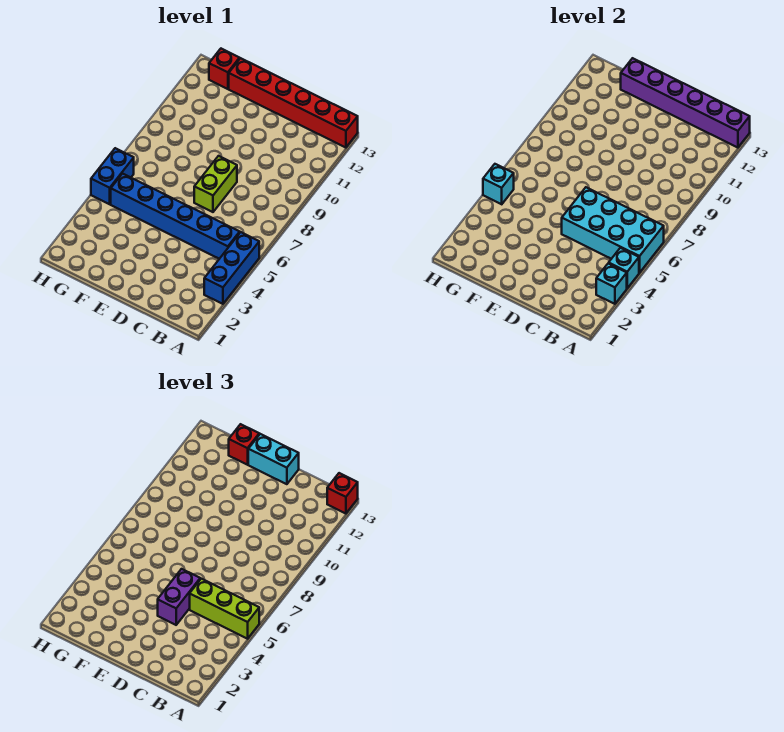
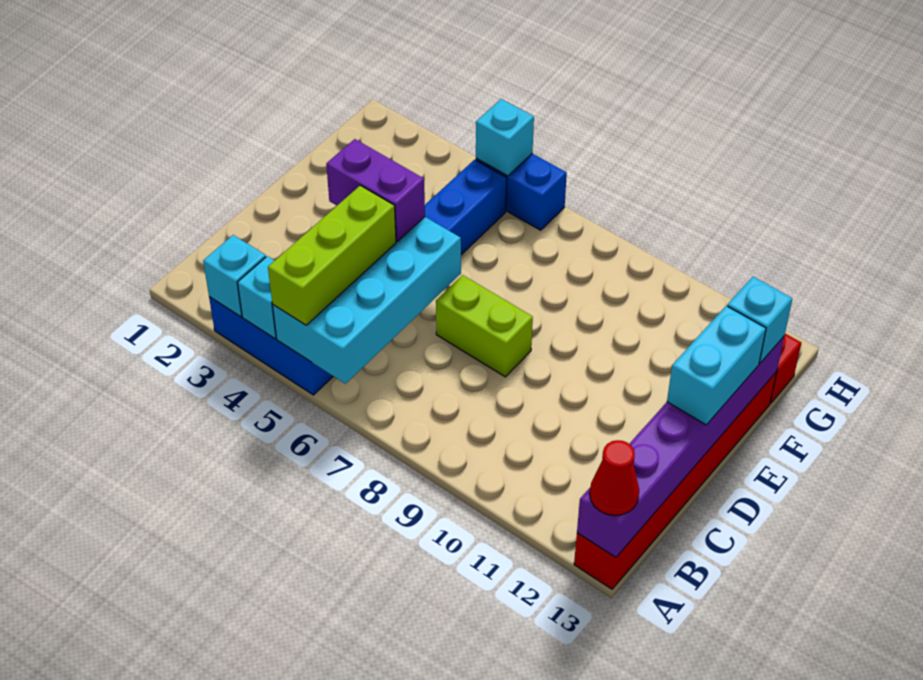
red brick A13 level 3 -> red cone A13 level 3
red brick F13 level 3 -> cyan brick F13 level 3

